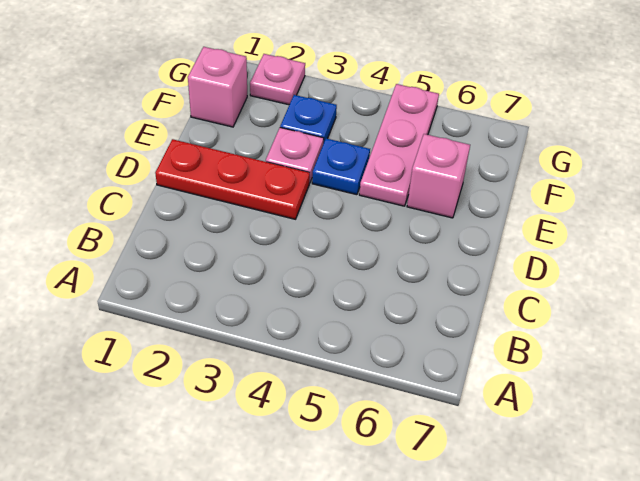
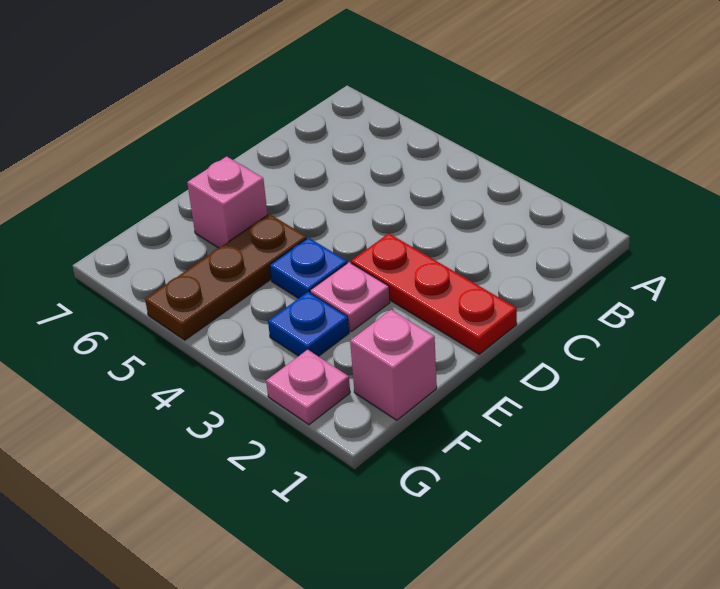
pink plate E5:G5 level 1 -> brown plate E5:G5 level 1

